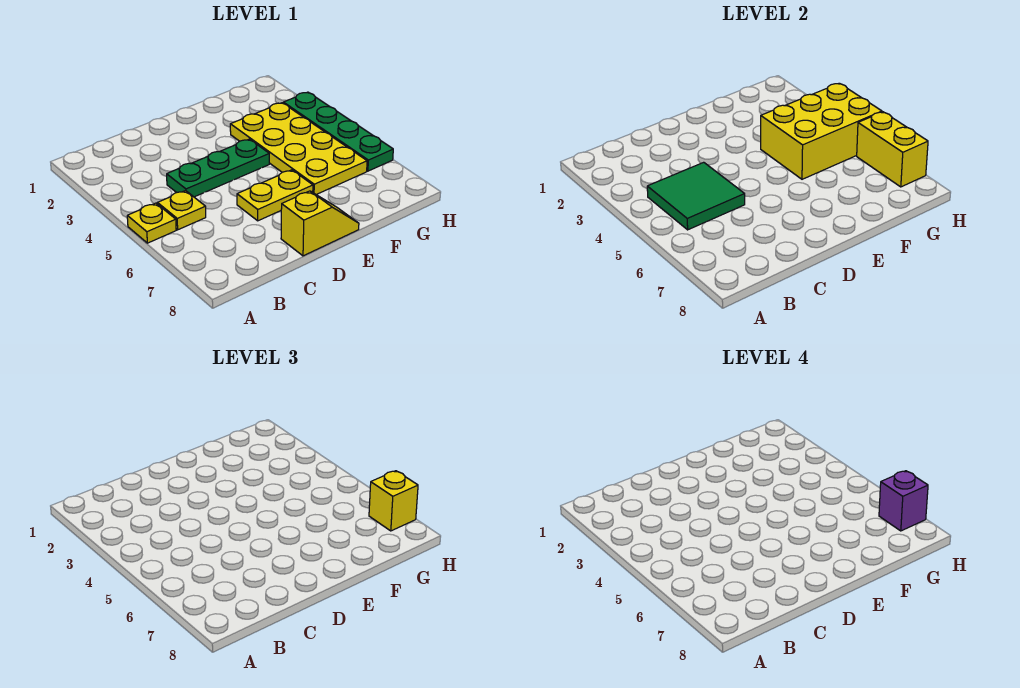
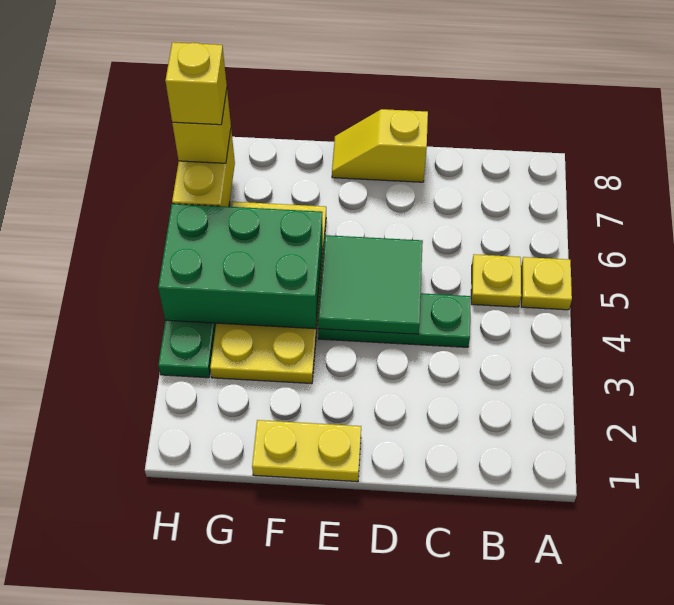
green tile B4:C5 level 2 -> green tile D4:E5 level 2
yellow plate D6:E6 level 1 -> yellow plate E1:F1 level 1
yellow brick F4:H5 level 2 -> green brick F4:H5 level 2
purple brick H7 level 4 -> yellow brick H7 level 4

